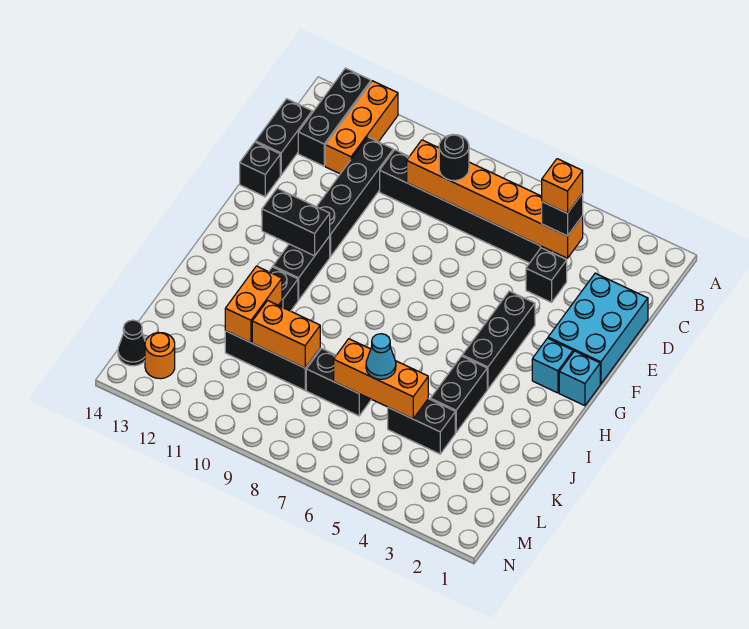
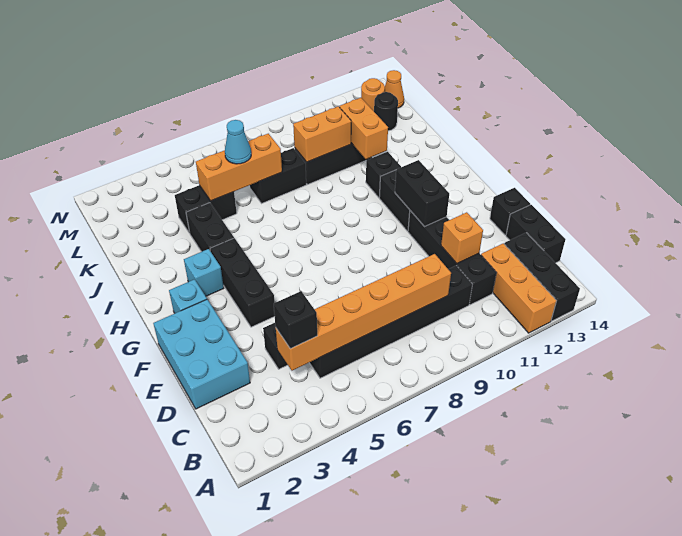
orange brick C4 level 4 -> orange brick D11 level 2
black round brick C8 level 3 -> black round brick L13 level 1
cyan brick G1 level 1 -> cyan brick H3 level 1
black brick G11:G12 level 2 -> black brick F11:G11 level 2
black cone M14 level 1 -> orange cone M14 level 1

